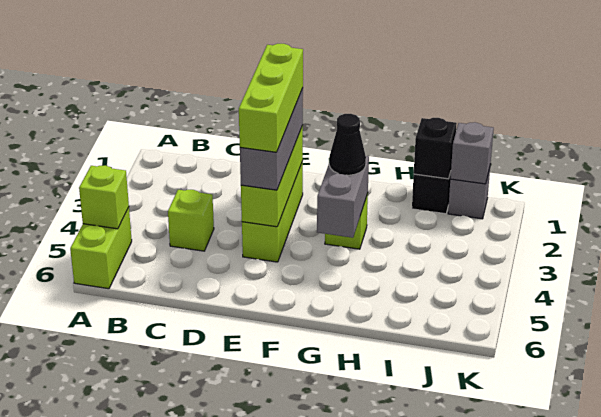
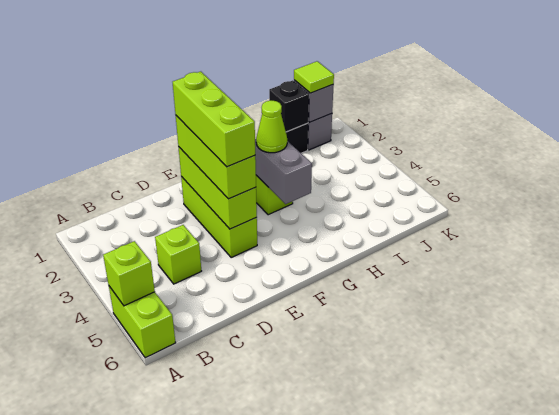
grey brick E2:E4 level 3 -> lime brick E2:E4 level 3
black cone G3 level 3 -> lime cone G3 level 3
none -> lime tile J1 level 3

